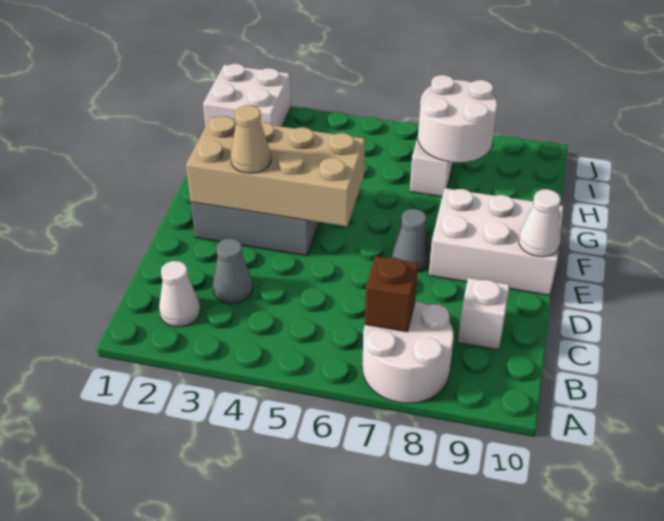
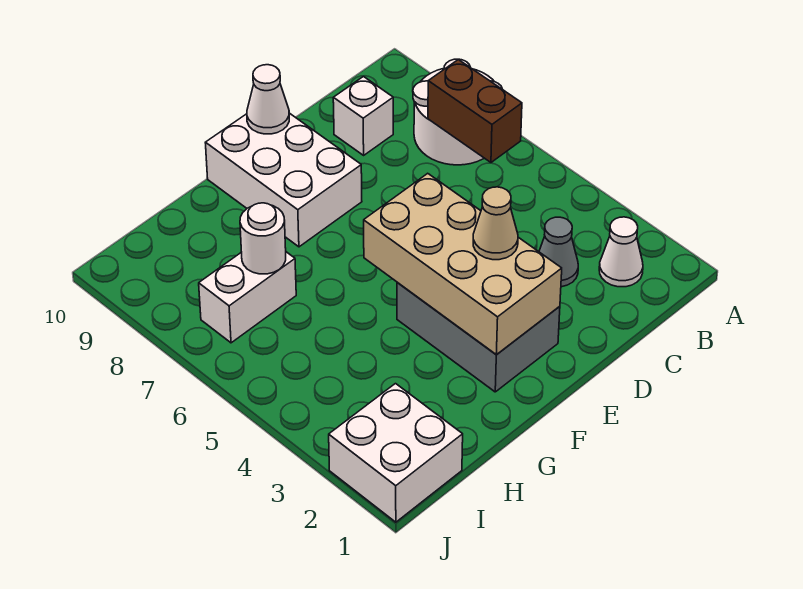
brown brick B7 level 2 -> brown brick B6:B7 level 2
grey cone E7 level 1 -> none
white round brick H7:I8 level 2 -> white round brick H7 level 2

